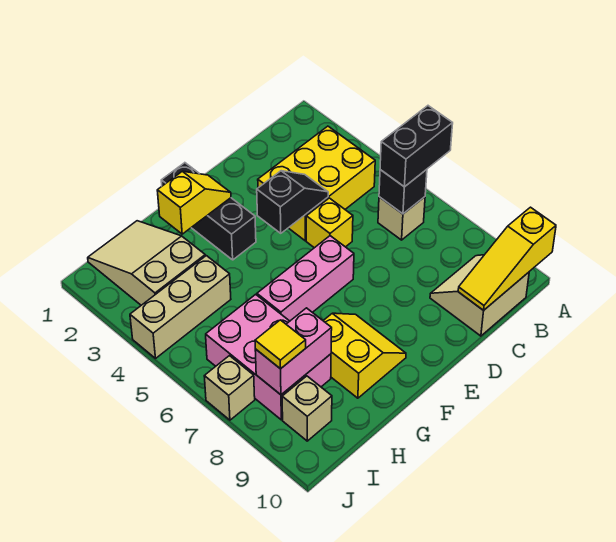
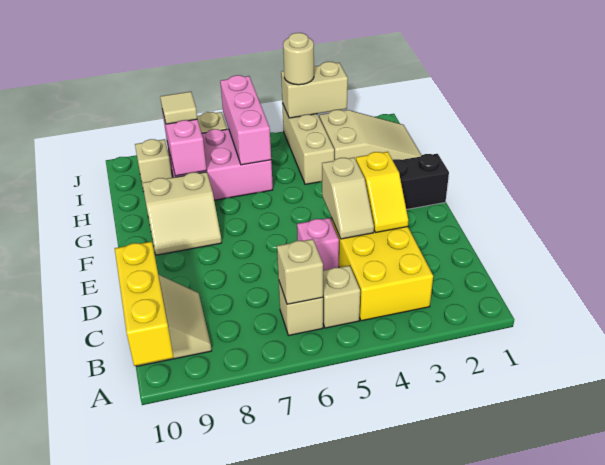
black brick A6:B6 level 3 -> none
yellow slope A10:C10 level 2 top A -> yellow brick A10:C10 level 2
none -> tan brick B5 level 1
black brick B6 level 2 -> tan brick B6 level 2
black slope D4:E4 level 2 top E -> tan slope D4:E4 level 2 top E
yellow brick D5 level 1 -> pink brick D5 level 1
pink brick E6:G6 level 1 -> pink brick H6:J6 level 2
yellow slope F2:G2 level 2 top G -> yellow slope D3:E3 level 2 top E
yellow slope F8:G9 level 1 top G -> tan slope F8:G9 level 1 top G
yellow tile I8 level 3 -> tan tile I8 level 3
none -> tan brick J3:J4 level 2
none -> tan round brick J4 level 3

